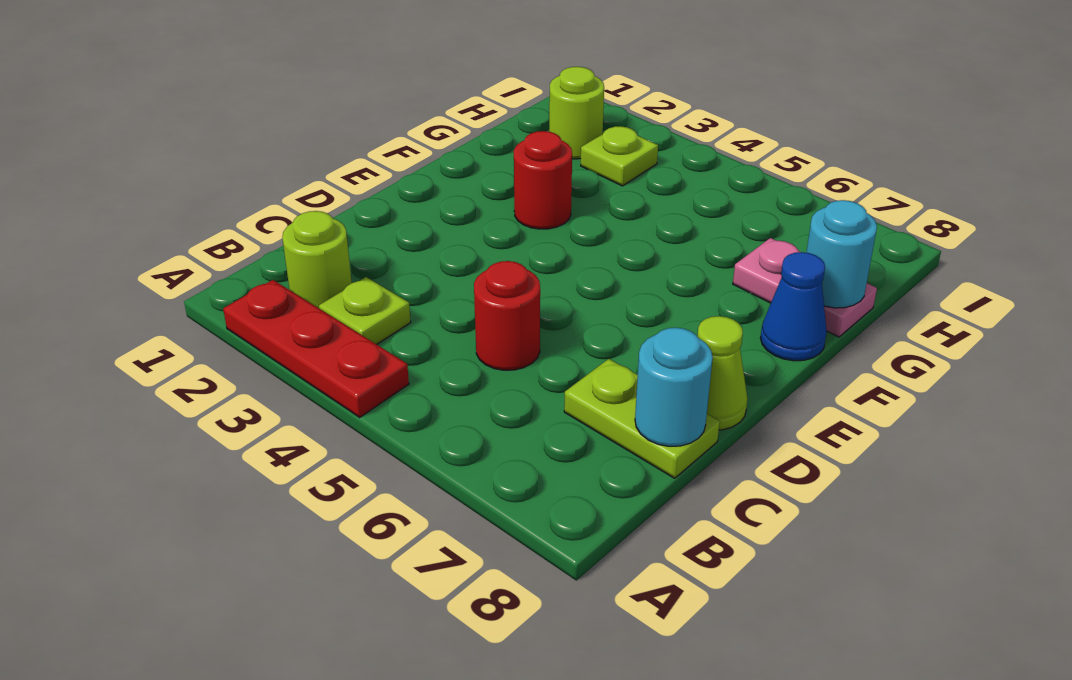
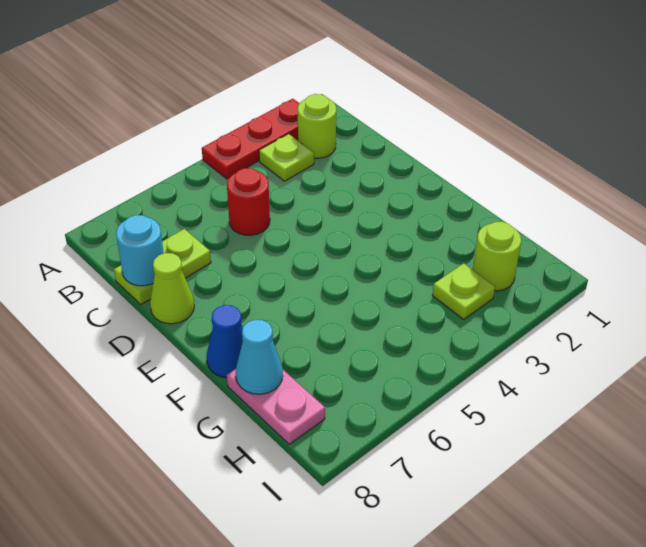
red round brick F3 level 1 -> none
pink plate G7:G8 level 1 -> pink plate G8:H8 level 1
cyan round brick G8 level 2 -> cyan cone G8 level 2

